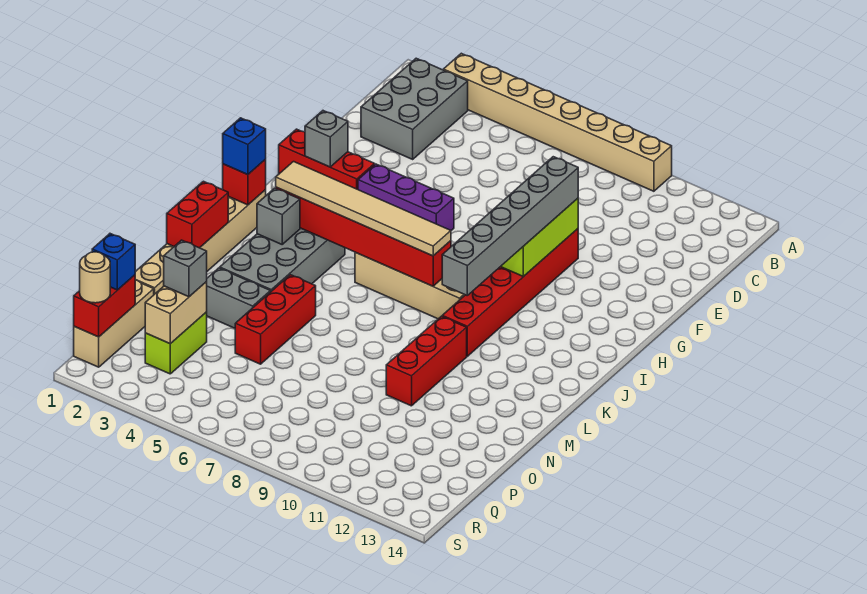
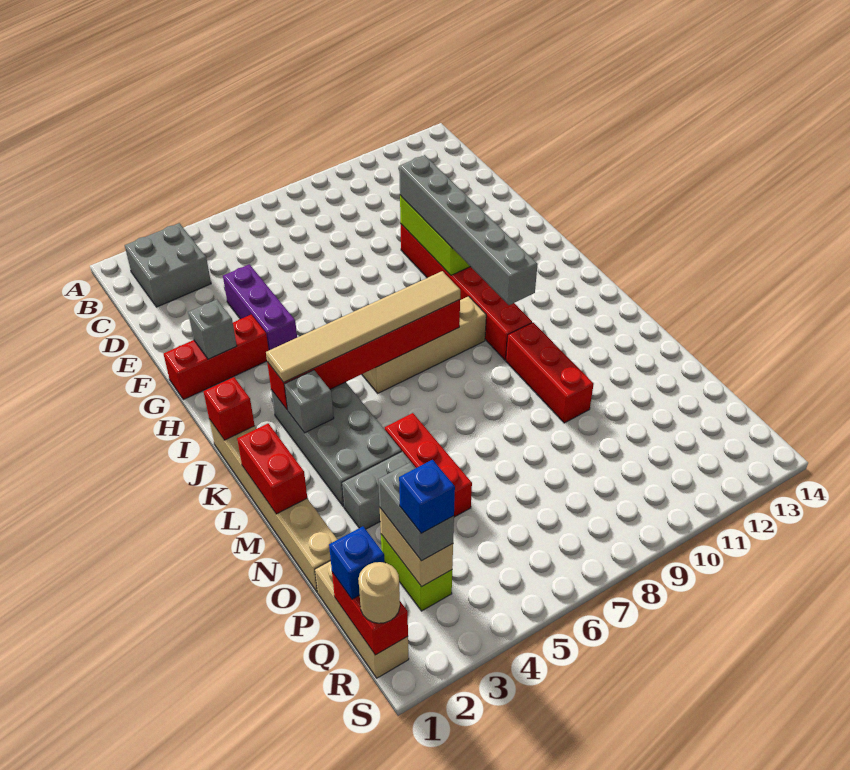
tan brick A3:A10 level 1 -> none
grey brick B2:D3 level 1 -> grey brick B2:C3 level 1
purple brick G4:G6 level 1 -> purple brick E4:G4 level 1
blue brick J1 level 3 -> blue brick Q3 level 4
grey brick P3 level 3 -> grey brick P3:Q3 level 3

